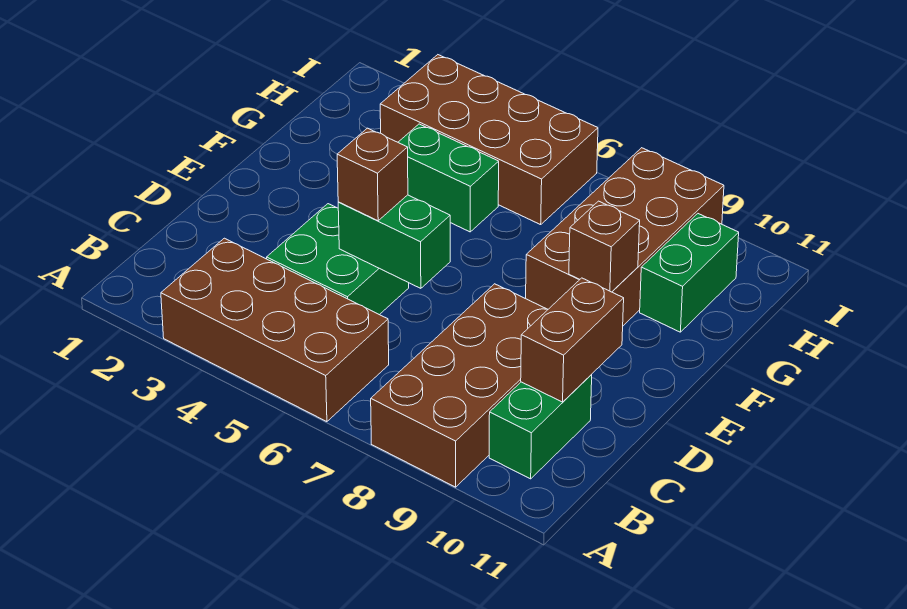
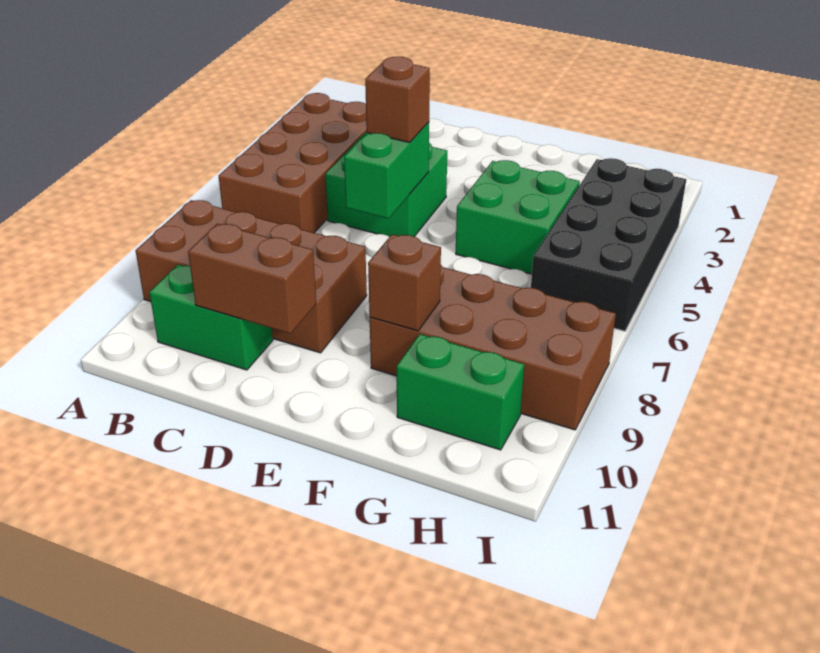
green brick G4:G5 level 1 -> green brick F4:G5 level 1
brown brick H3:I6 level 1 -> black brick H3:I6 level 1

